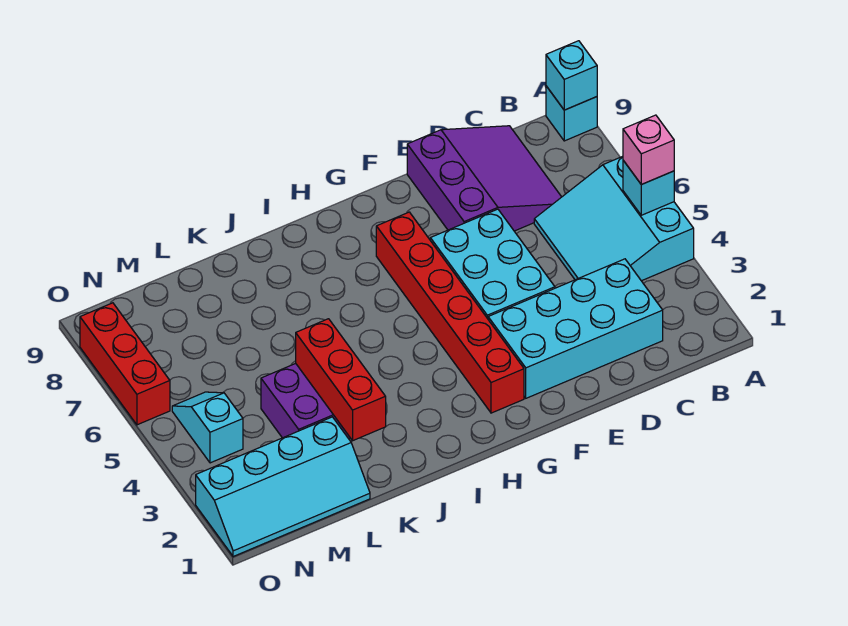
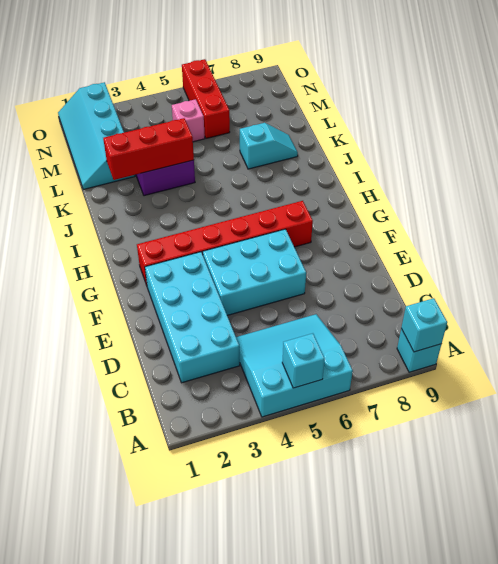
pink brick A5 level 3 -> pink brick M5 level 1
purple slope C7:E9 level 1 top E -> none
cyan slope N4:N5 level 1 top 4 -> cyan slope K7:K8 level 1 top 7
red brick O6:O8 level 1 -> red brick M6:O6 level 1

